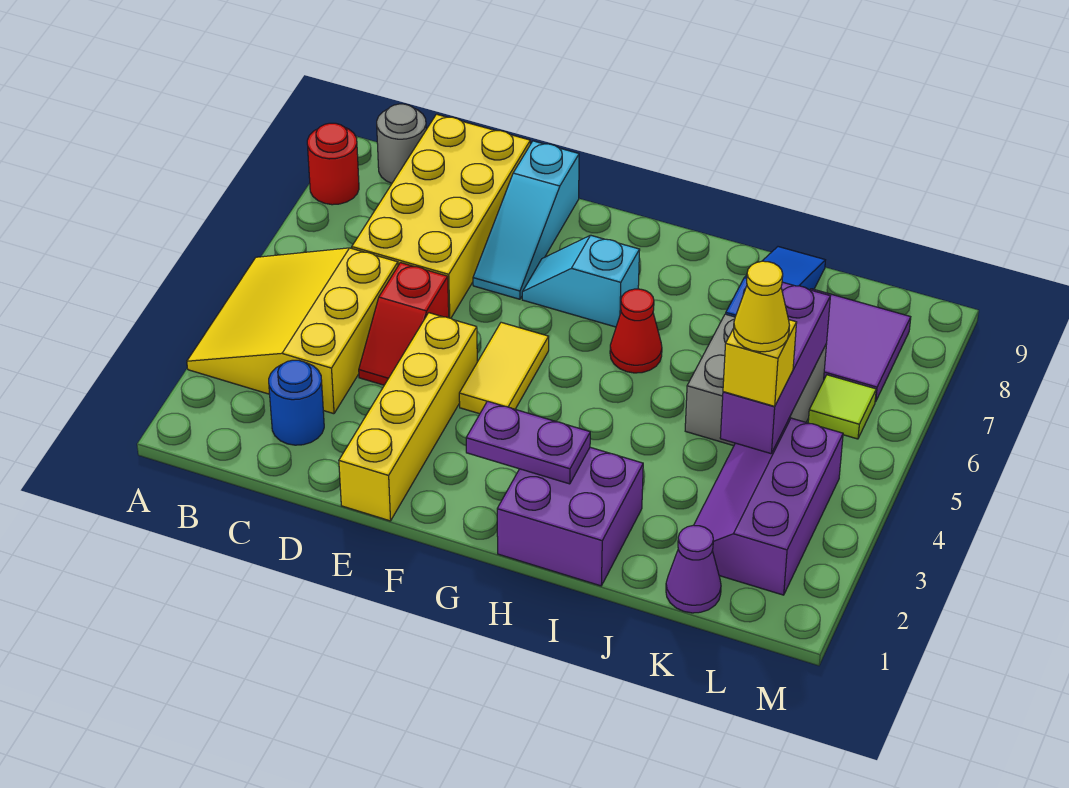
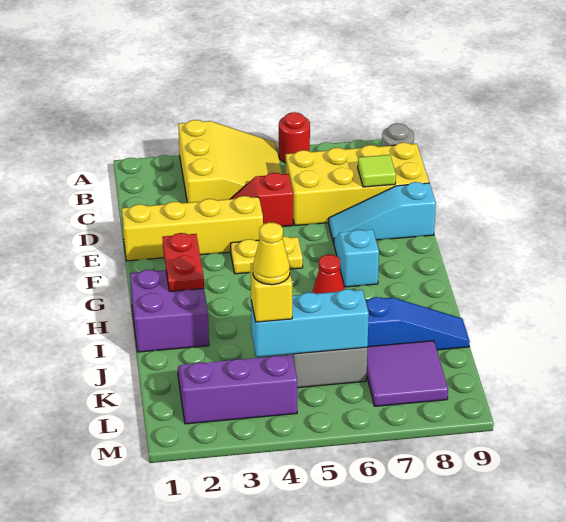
yellow slope A3:C5 level 1 top C -> yellow slope A3:C5 level 1 top 3
red round brick A8 level 1 -> red round brick A6 level 1
blue round brick C2 level 1 -> none
yellow tile F4:F5 level 1 -> yellow plate F4:F5 level 1
purple plate G2:H2 level 2 -> red plate G2:H2 level 2
purple cone K1 level 1 -> none
purple brick K4:K6 level 2 -> cyan brick K4:K6 level 2
lime tile L6 level 1 -> lime tile D8 level 2

